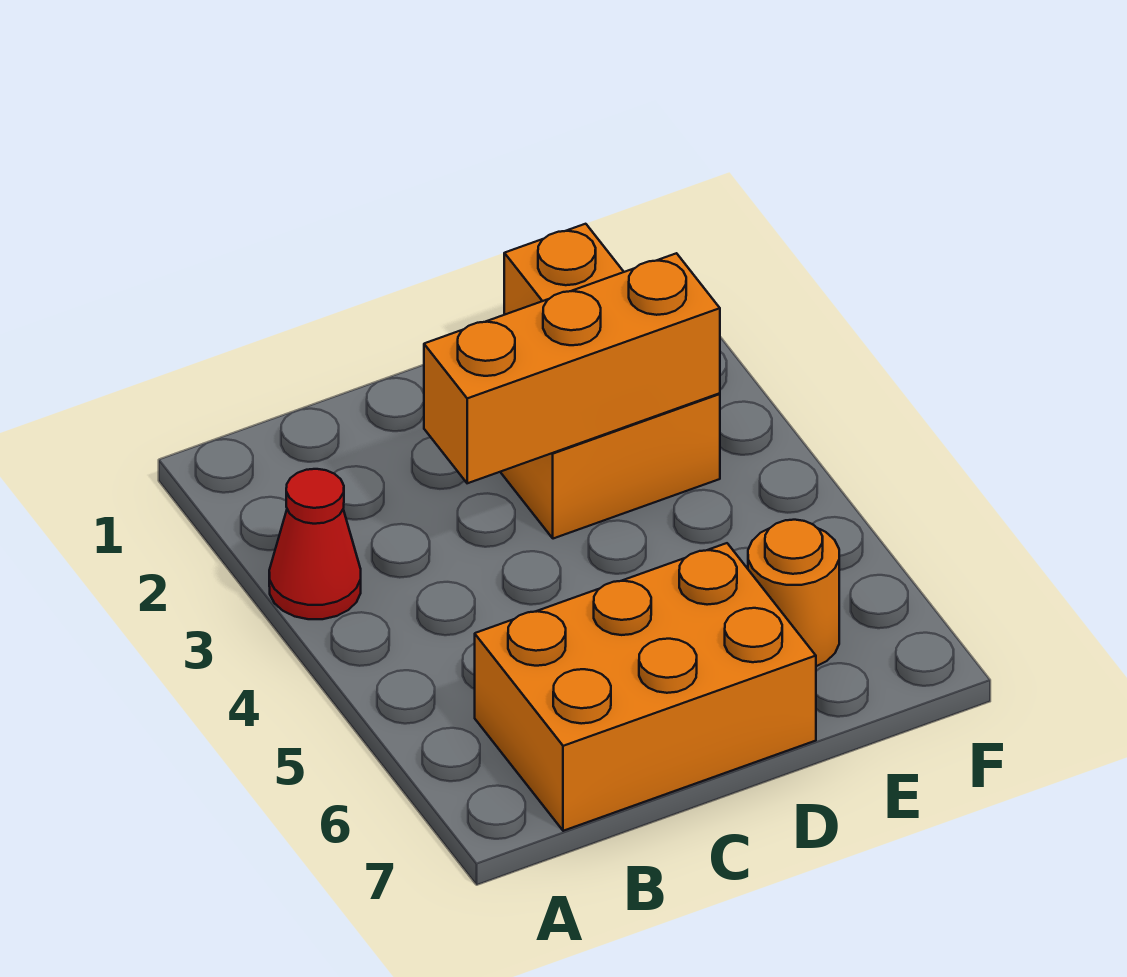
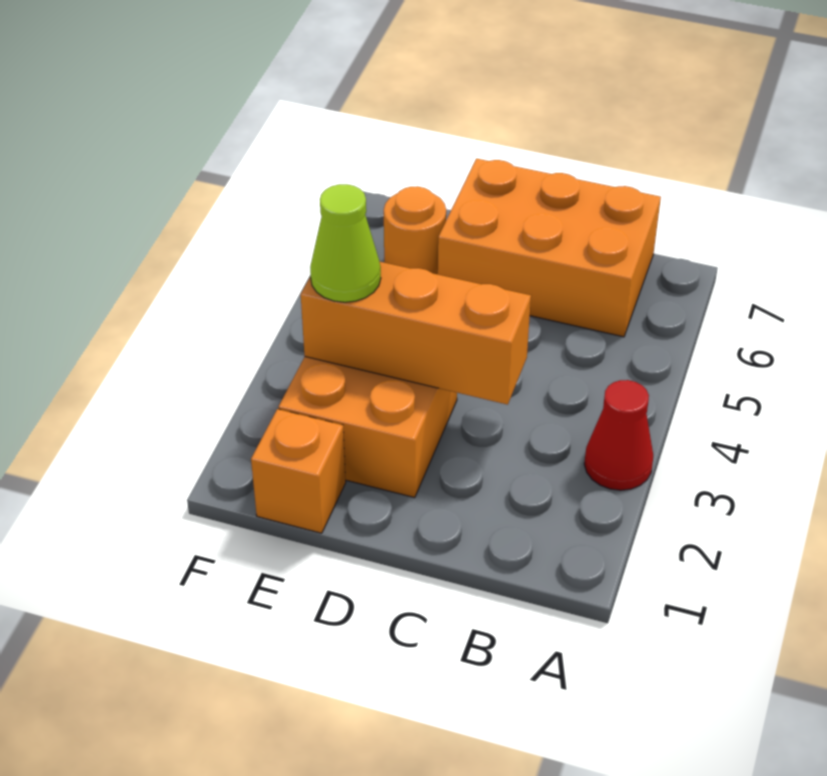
none -> lime cone E3 level 3

